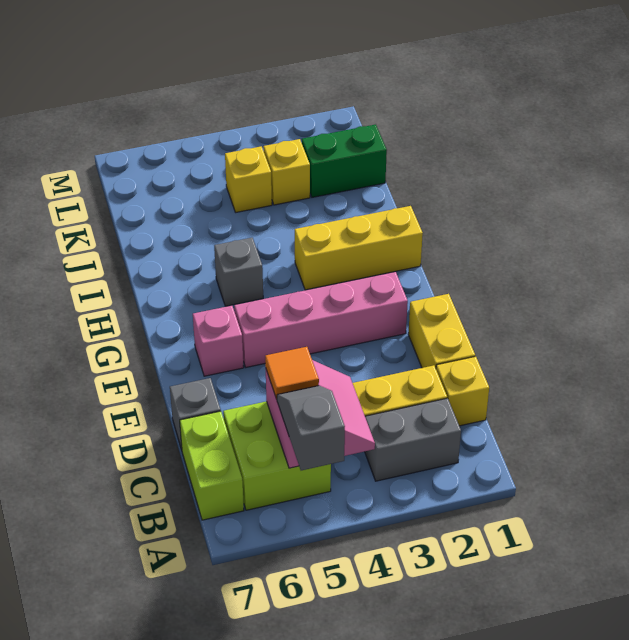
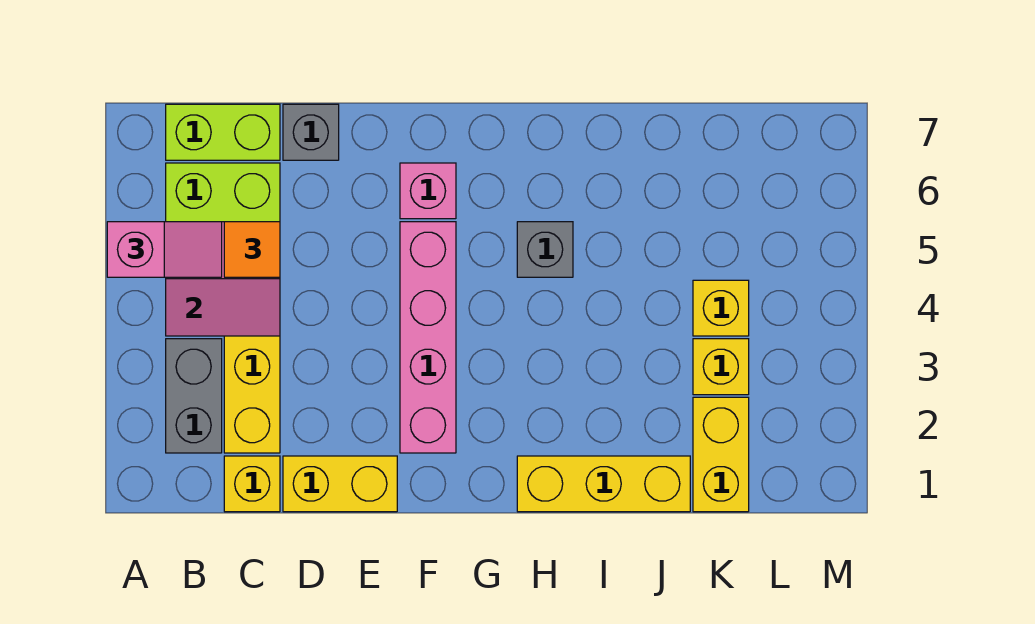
grey slope A5:B5 level 3 top A -> pink slope A5:B5 level 3 top A
yellow brick H1:H3 level 1 -> yellow brick H1:J1 level 1
green brick K1:K2 level 1 -> yellow brick K1:K2 level 1

